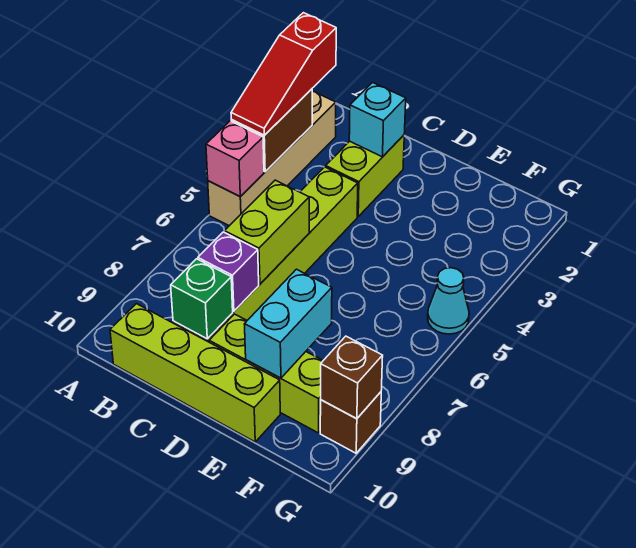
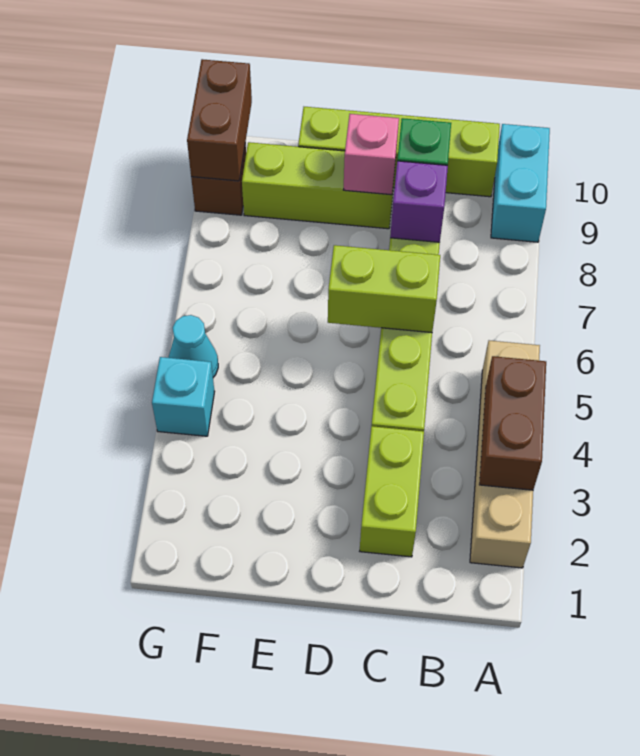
red slope A2:A4 level 3 top 2 -> none
pink brick A5 level 2 -> pink brick D9 level 2
cyan brick C2 level 2 -> cyan brick G4 level 1
lime brick C6:C7 level 2 -> lime brick C6:D6 level 2
cyan brick E8:E9 level 2 -> cyan brick A9:A10 level 1
brown brick G9 level 2 -> brown brick G9:G10 level 2

